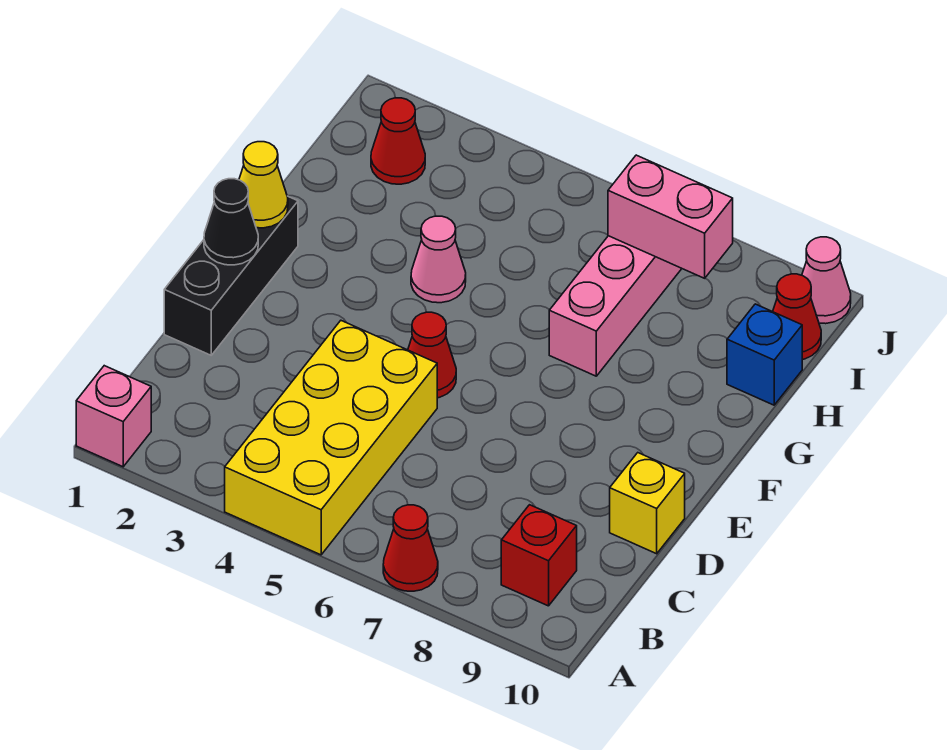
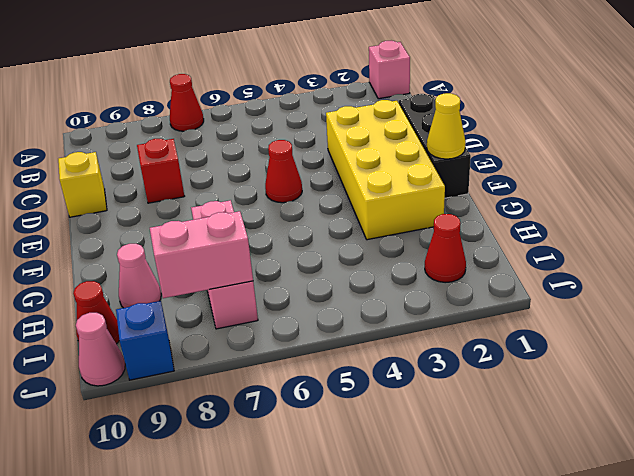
yellow brick A4:D5 level 1 -> yellow brick D2:G3 level 1
red brick B9 level 1 -> red brick D8 level 1
black cone E1 level 2 -> none
pink cone G4 level 1 -> pink cone H9 level 1
blue brick H10 level 1 -> blue brick J9 level 1

